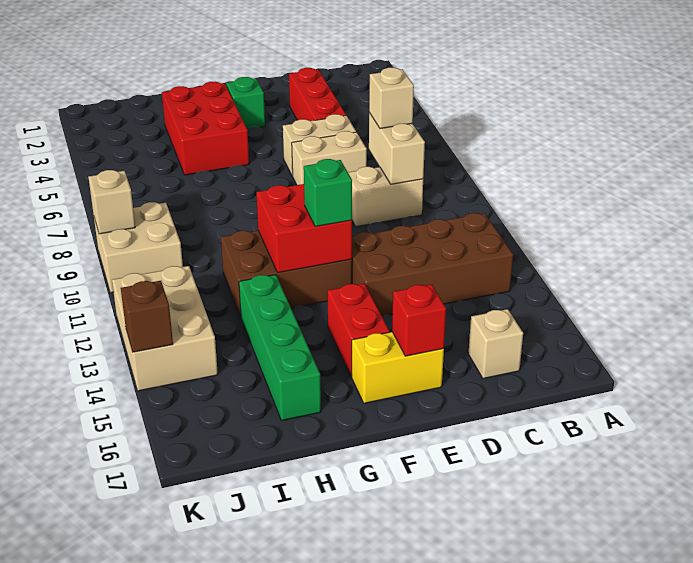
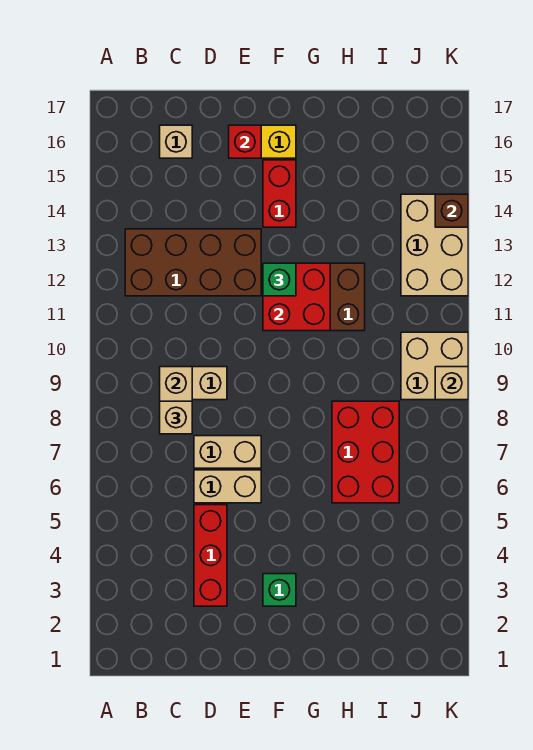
red brick G3:H5 level 1 -> red brick H6:I8 level 1
green brick H13:H16 level 1 -> none

